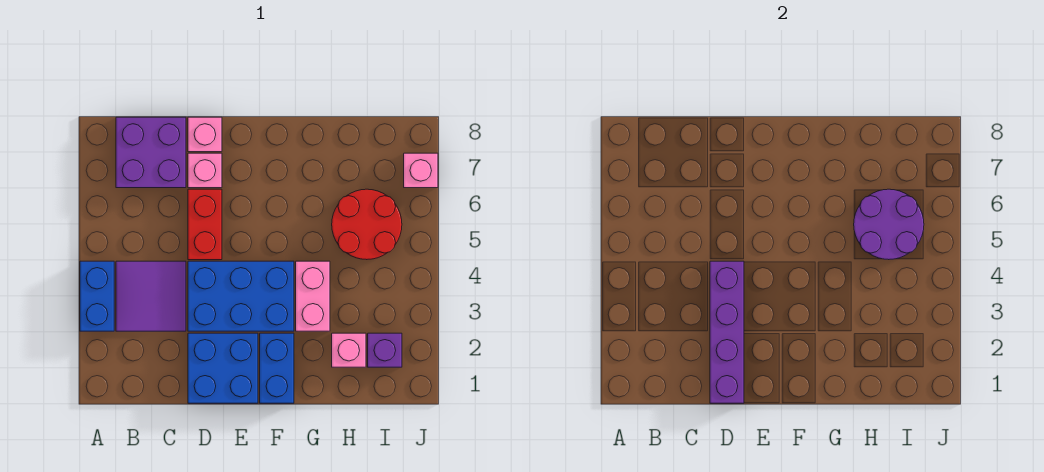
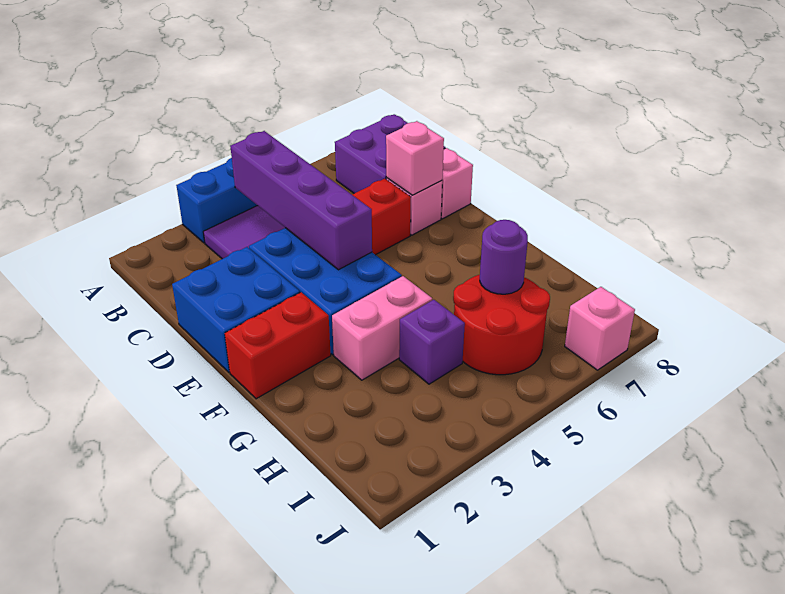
purple brick D1:D4 level 2 -> purple brick B4:E4 level 2
blue brick F1:F2 level 1 -> red brick F1:F2 level 1
pink brick H2 level 1 -> pink brick D7 level 2
purple round brick H5:I6 level 2 -> purple round brick H6 level 2
purple brick I2 level 1 -> purple brick H4 level 1

